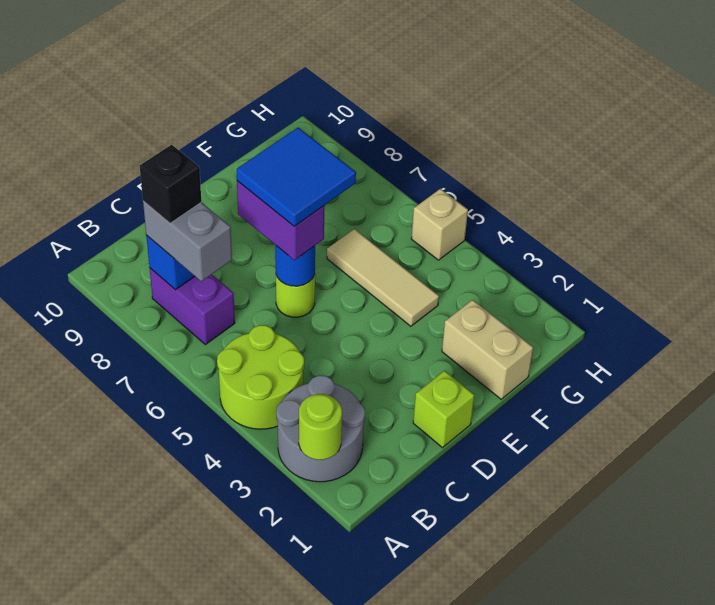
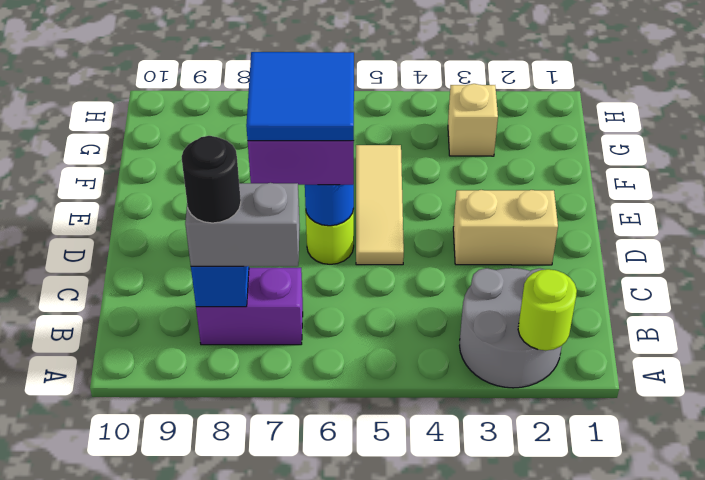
lime round brick A4:B5 level 1 -> none
black brick B8 level 4 -> black round brick B8 level 4
lime brick D1 level 1 -> none
tan brick F1:F2 level 1 -> tan brick D2:D3 level 1
tan tile F4:F6 level 1 -> tan tile D5:F5 level 1
tan brick H5 level 1 -> tan brick G3 level 1

